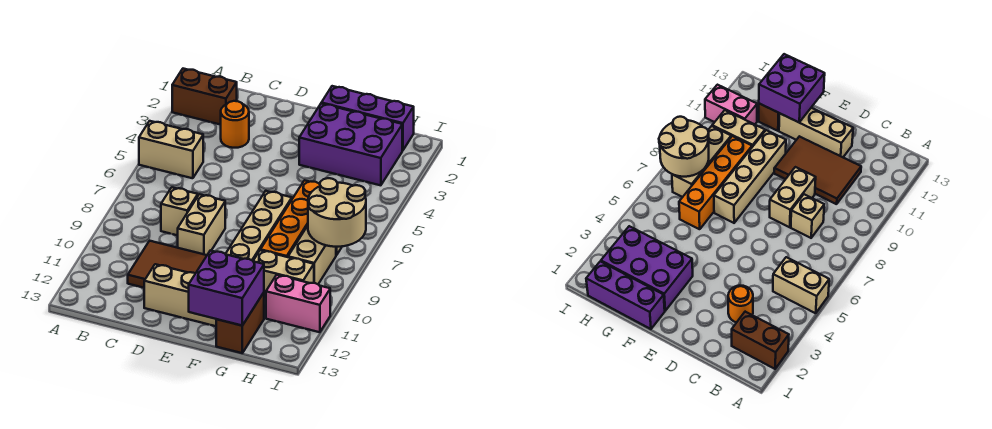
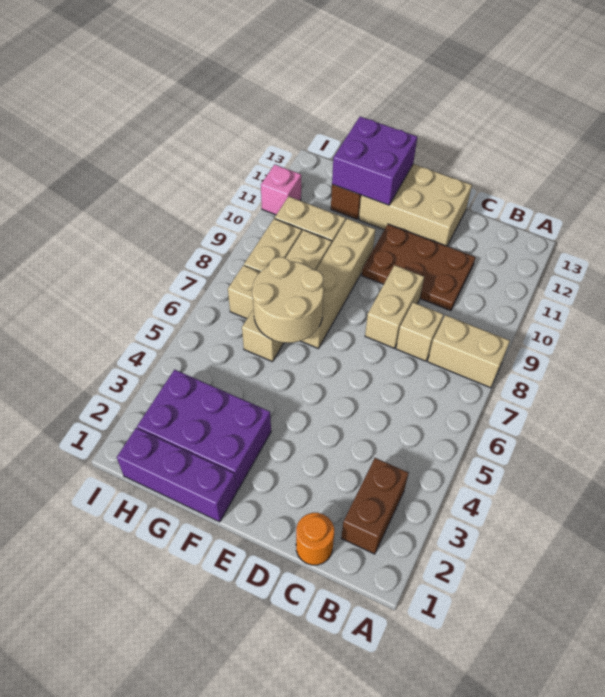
brown brick A2:B2 level 1 -> brown brick B2:B3 level 1
tan brick A5:B5 level 1 -> tan brick A8:B8 level 1
orange round brick C3 level 1 -> orange round brick C1 level 1
brown tile C10:E11 level 1 -> brown plate C10:E11 level 1
tan brick D12:F12 level 1 -> tan brick D12:F13 level 1
orange brick G6:G9 level 1 -> tan brick G6:G9 level 1
tan round brick H7:I8 level 2 -> tan round brick F6:G7 level 2
pink brick H11:I11 level 1 -> pink brick I11 level 1

